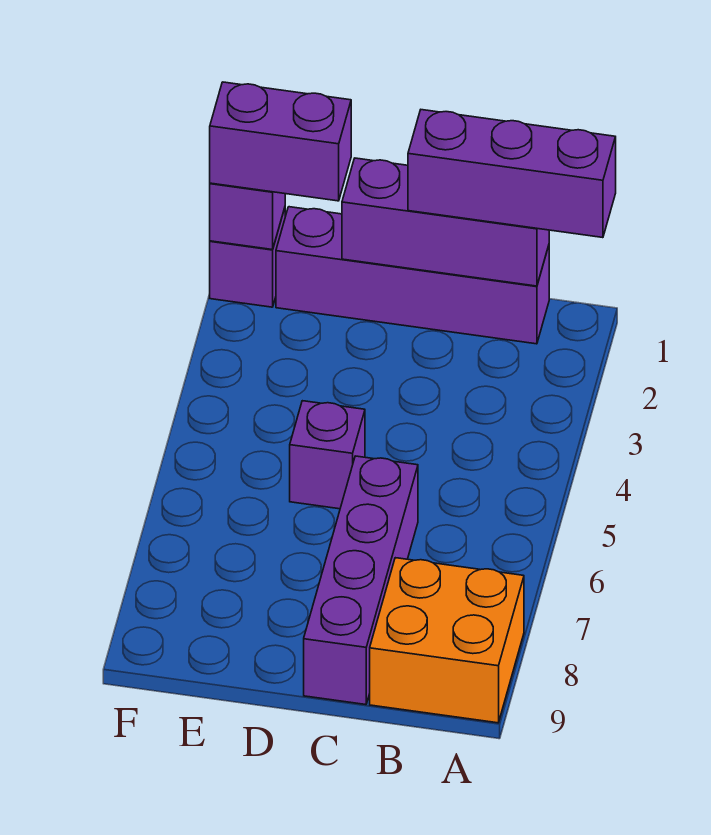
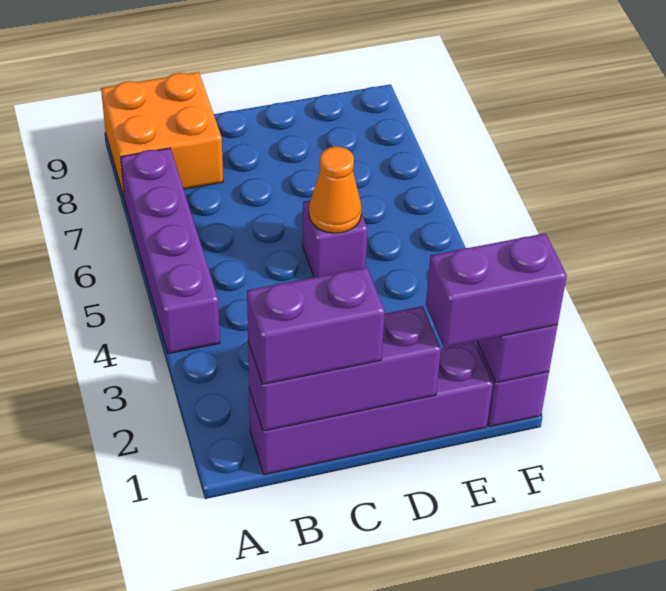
purple brick A1:C1 level 3 -> purple brick B1:C1 level 3
purple brick C6:C9 level 1 -> purple brick A4:A7 level 1
none -> orange cone D5 level 2

